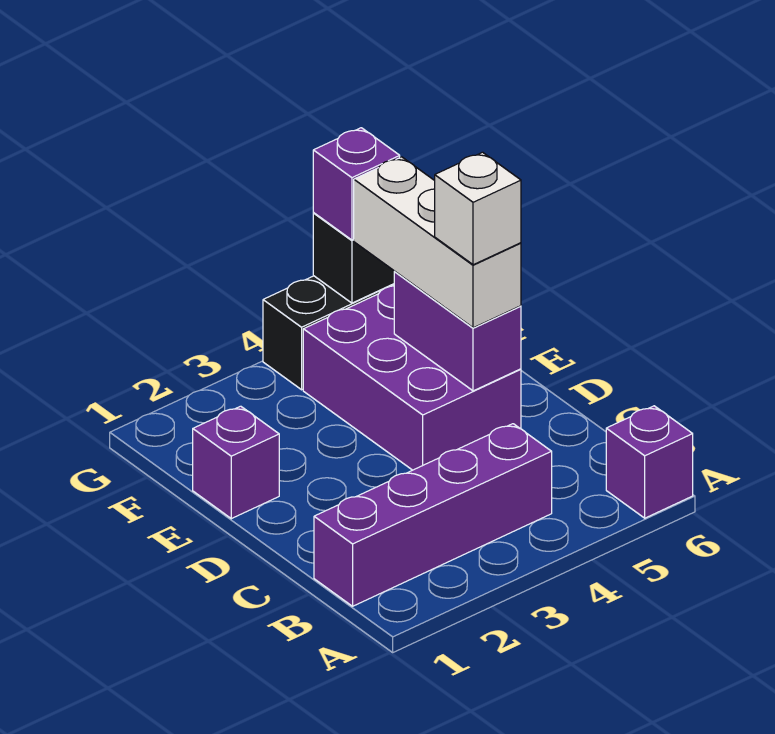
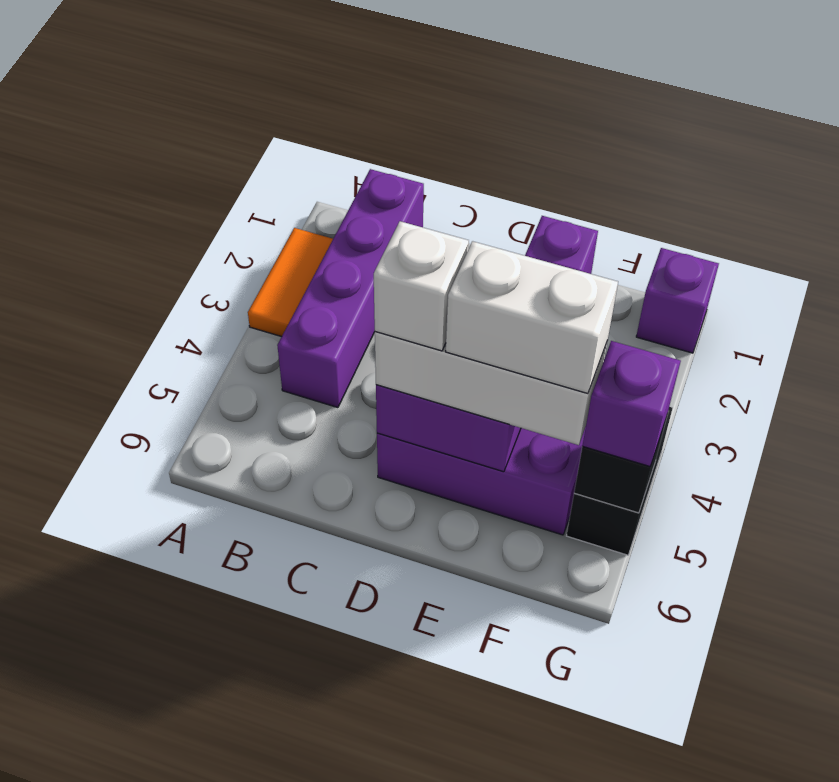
none -> orange tile A2:A3 level 1
purple brick A6 level 1 -> purple brick G1 level 1
none -> white brick E5:F5 level 4

